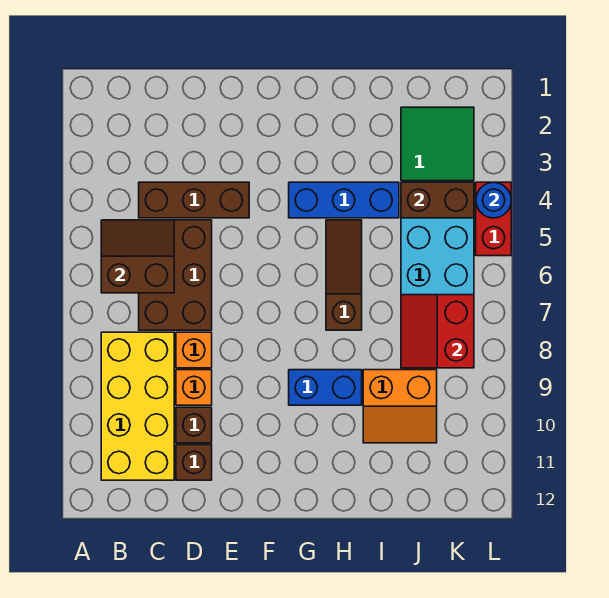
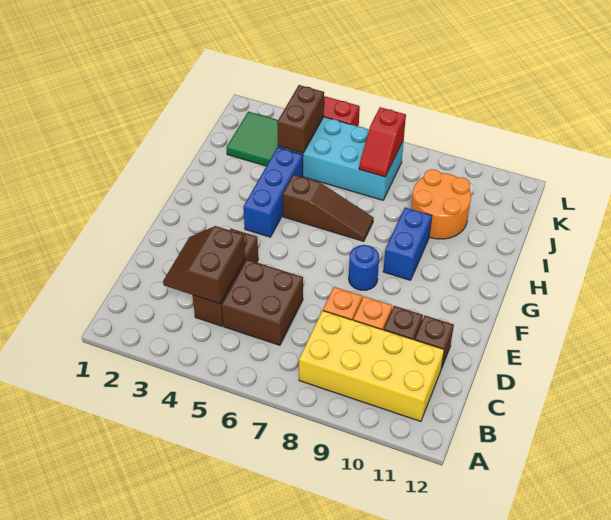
brown slope B5:C6 level 2 top 6 -> brown slope C3:D4 level 2 top 4
brown brick C5:D7 level 1 -> brown brick C5:D6 level 1
brown slope H5:H7 level 1 top 7 -> brown slope H5:H7 level 1 top 5
orange slope I9:J10 level 1 top 9 -> orange round brick I9:J10 level 1
red slope J7:K8 level 2 top K -> red slope J7:K7 level 2 top K
blue round brick L4 level 2 -> blue round brick F8 level 1

